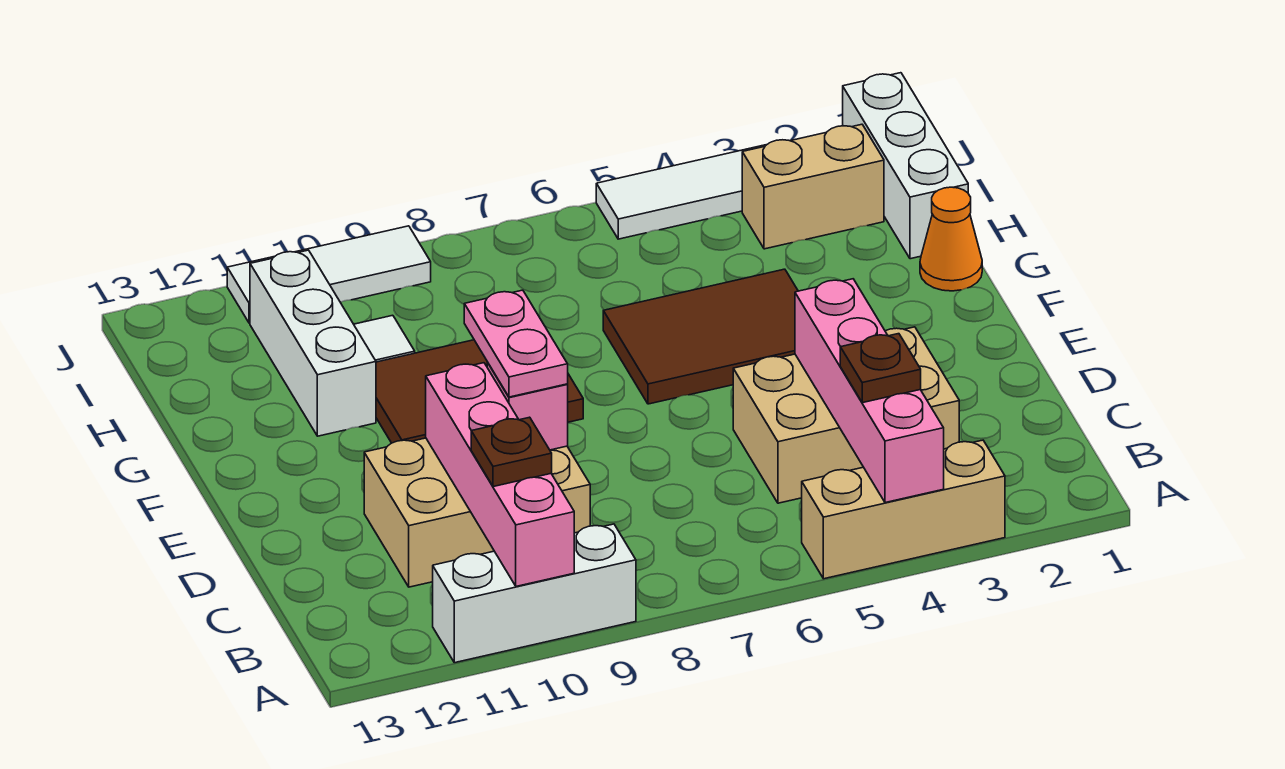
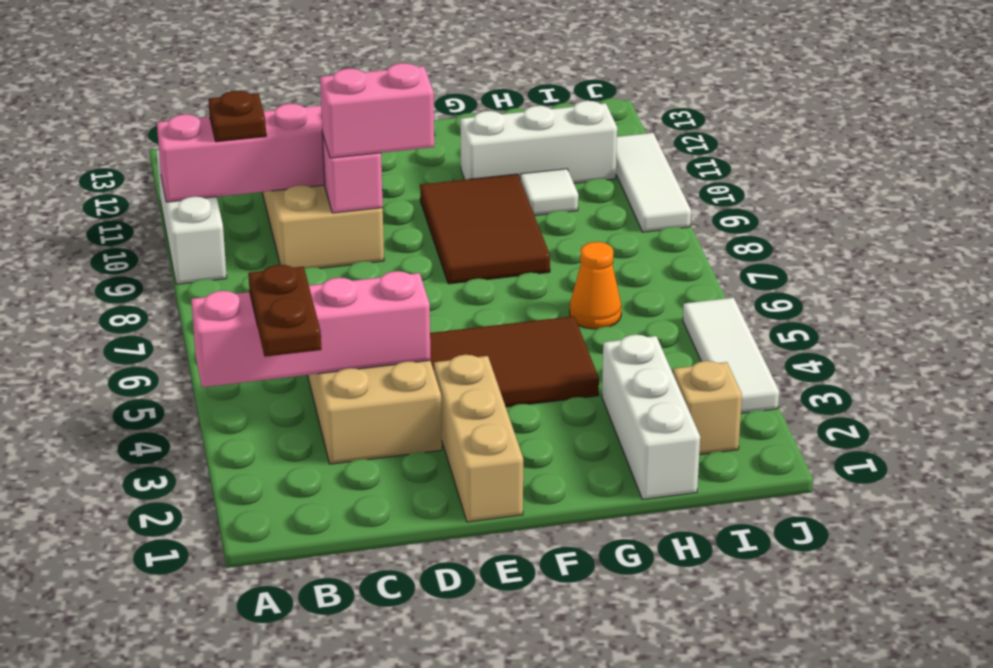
tan brick A3:A5 level 1 -> tan brick E1:E3 level 1
brown plate B4 level 3 -> brown plate B3:B4 level 3
pink plate D9:E9 level 3 -> pink brick D9:E9 level 3
brown tile F4:G6 level 1 -> brown tile E4:G5 level 1
orange cone G1 level 1 -> orange cone H6 level 1
white brick H1:J1 level 1 -> white brick H1:H3 level 1
tan brick I2:I3 level 1 -> tan brick I2 level 1

